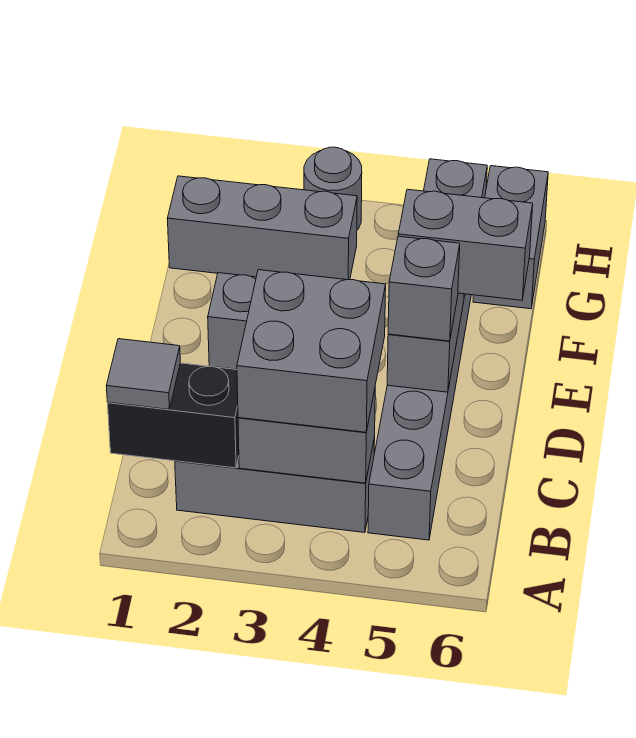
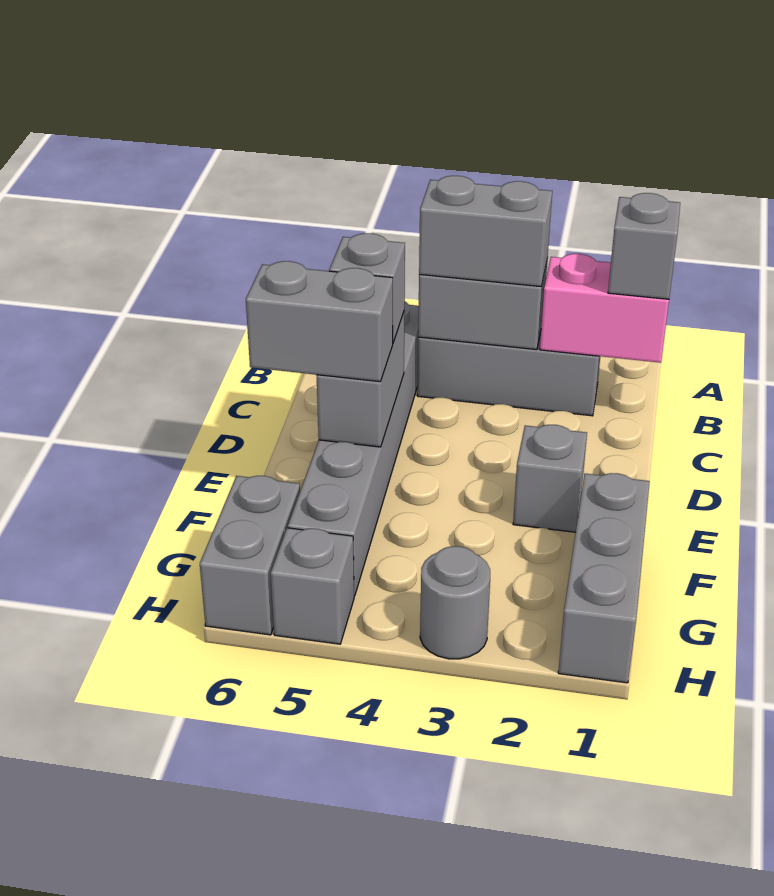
black brick B1:B2 level 2 -> pink brick B1:B2 level 2
grey tile B1 level 3 -> grey brick B1 level 3
grey brick B3:C4 level 3 -> grey brick B3:B4 level 3
grey brick G1:G3 level 1 -> grey brick F1:H1 level 1

